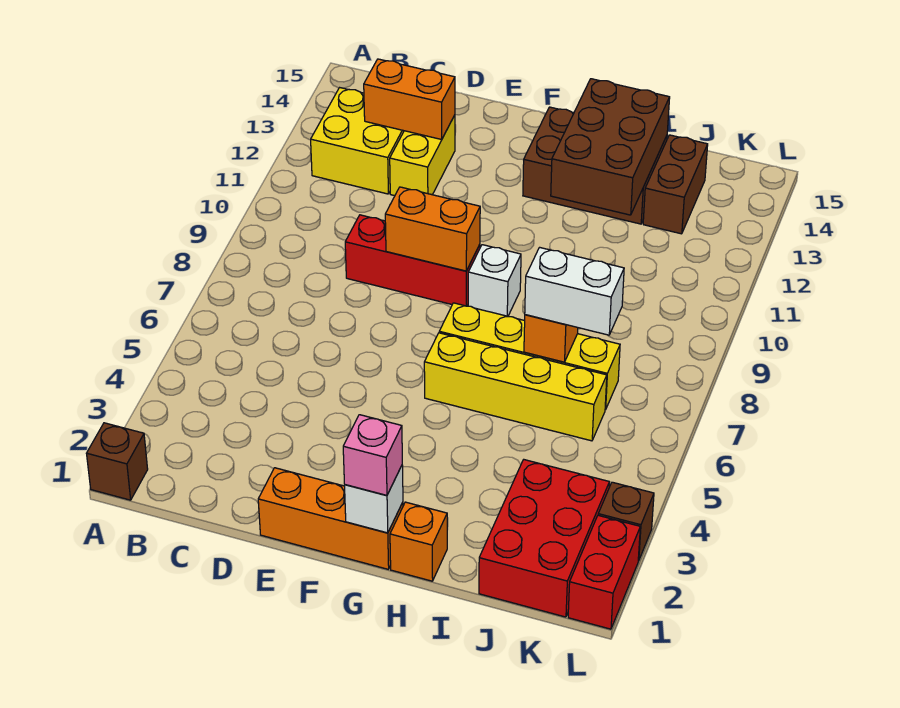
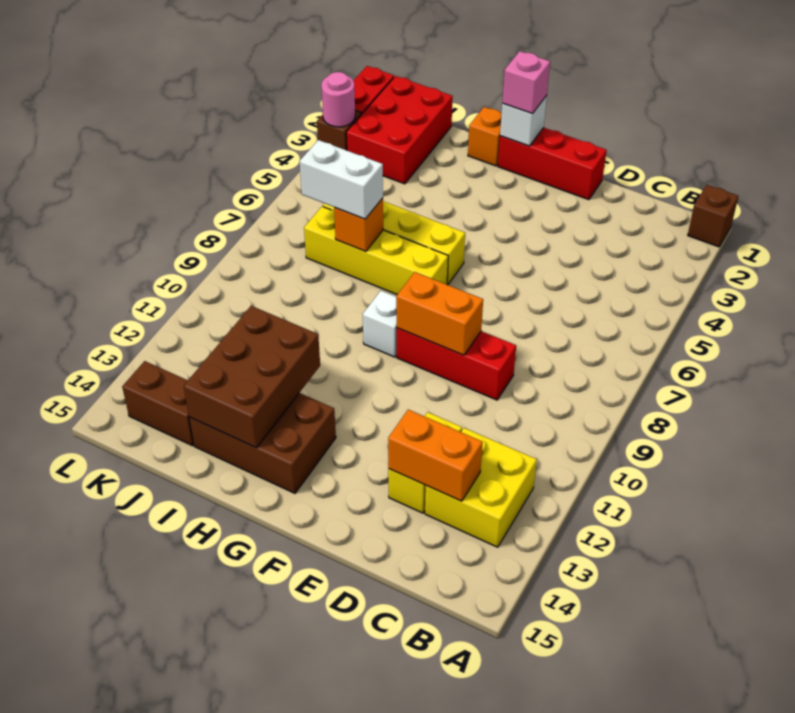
orange brick E1:G1 level 1 -> red brick E1:G1 level 1
brown brick J13:J14 level 1 -> brown brick J14:K14 level 1
none -> pink round brick L3 level 2

